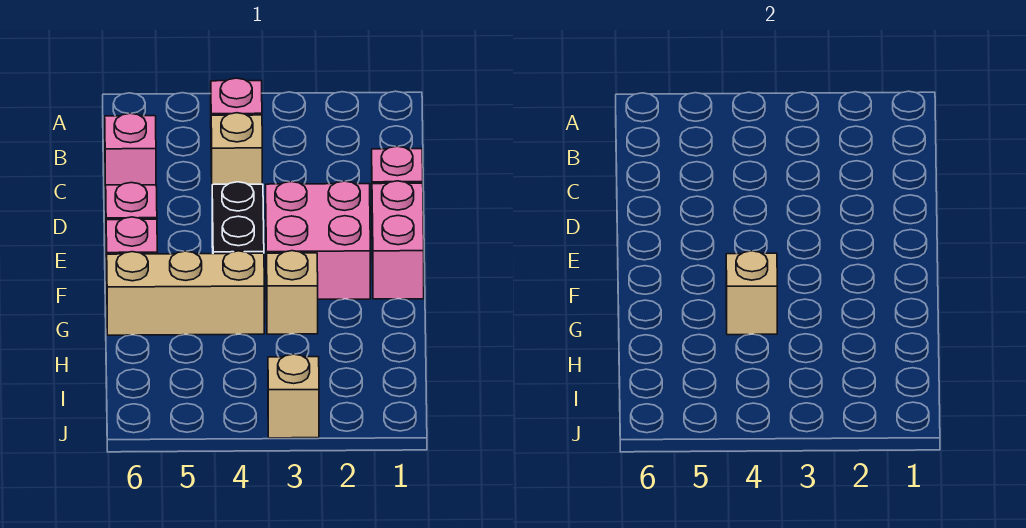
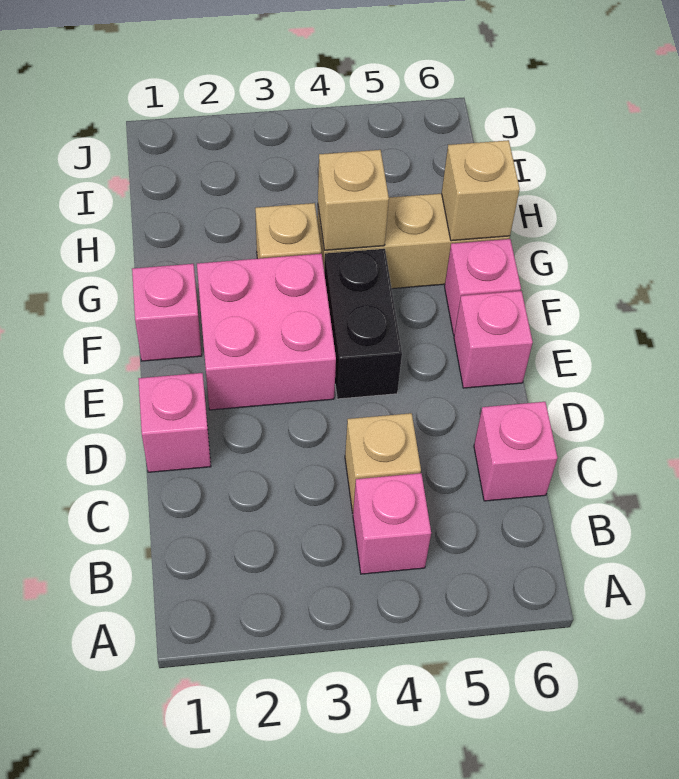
pink brick E1:F1 level 1 -> pink brick F1 level 1
tan brick J3 level 1 -> tan brick G6 level 2

